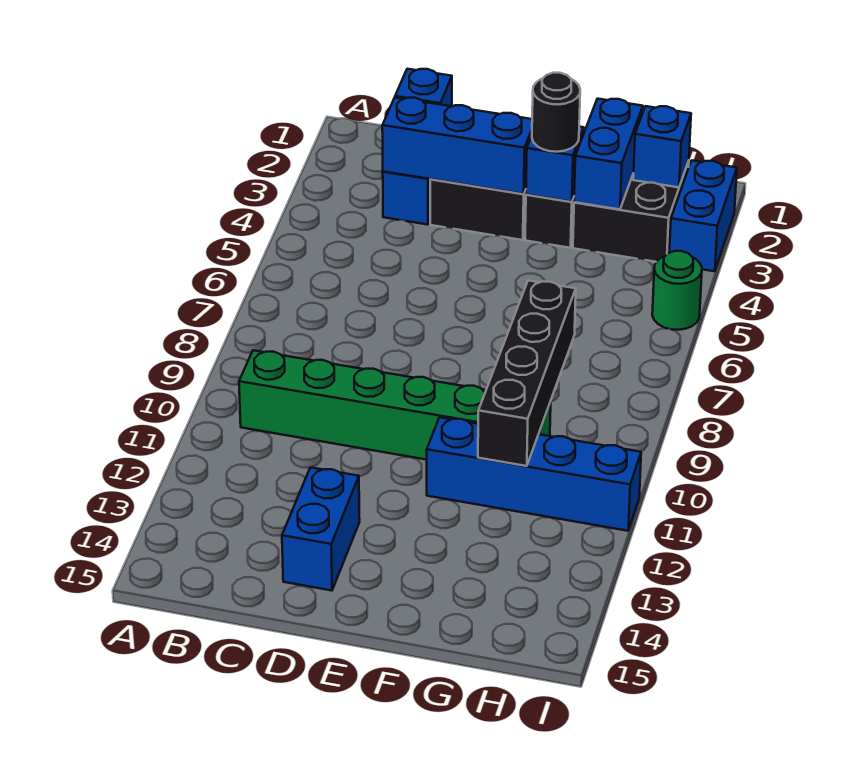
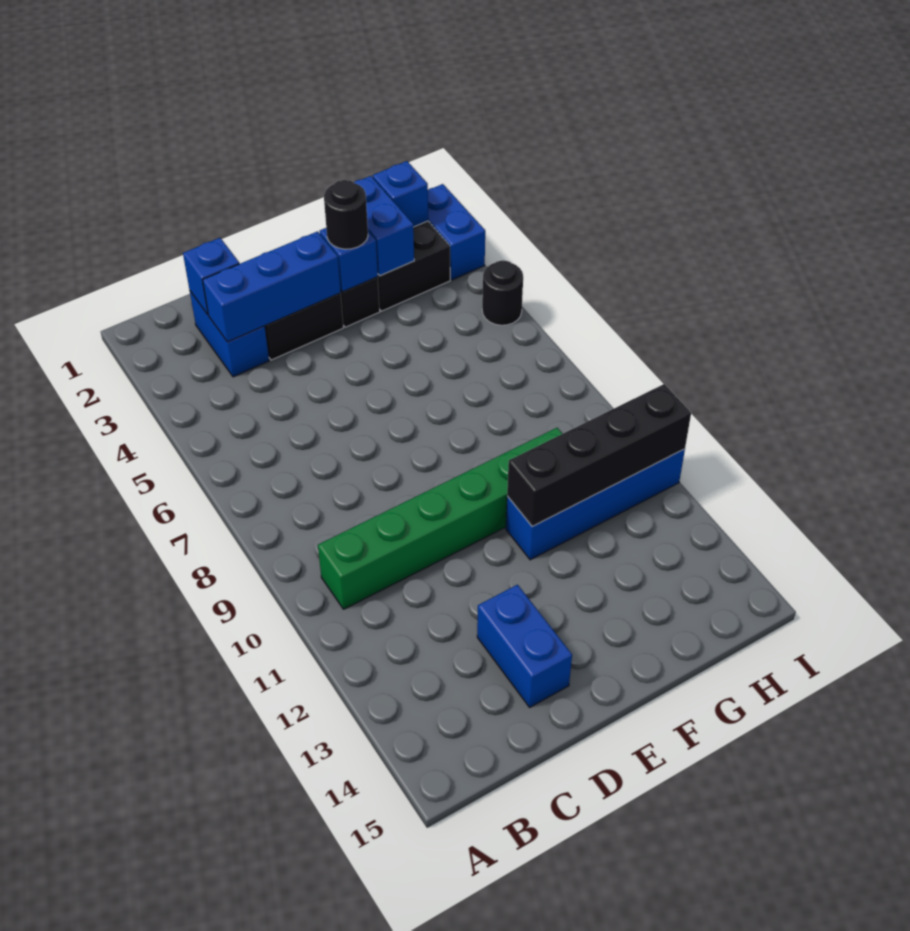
black brick G8:G11 level 2 -> black brick F11:I11 level 2
green round brick I5 level 1 -> black round brick I5 level 1

